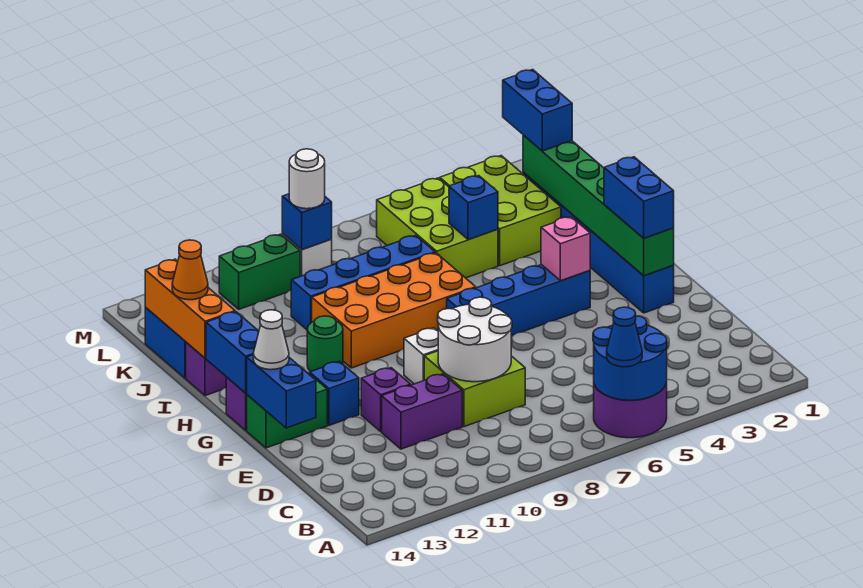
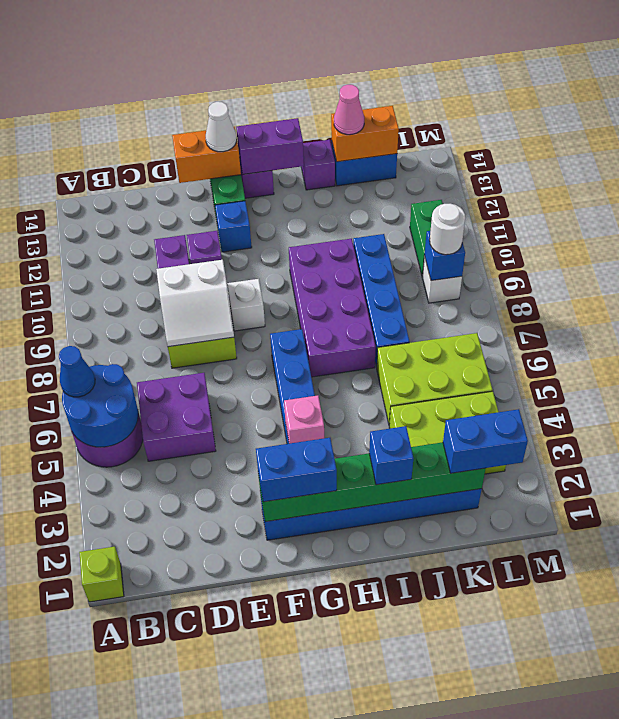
none -> lime brick A1 level 1
none -> purple brick C5:D6 level 1
white round brick D8:E9 level 2 -> white slope D8:E9 level 2 top 9
blue brick E14:F14 level 2 -> orange brick E14:F14 level 2
blue brick G14:H14 level 2 -> purple brick G14:H14 level 2
orange brick H7:I10 level 1 -> purple brick H7:I10 level 1
green round brick H11 level 1 -> none
orange brick I14:K14 level 2 -> orange brick J14:K14 level 2
blue brick J5 level 2 -> blue brick I2 level 3
orange cone J14 level 3 -> pink cone J14 level 3

